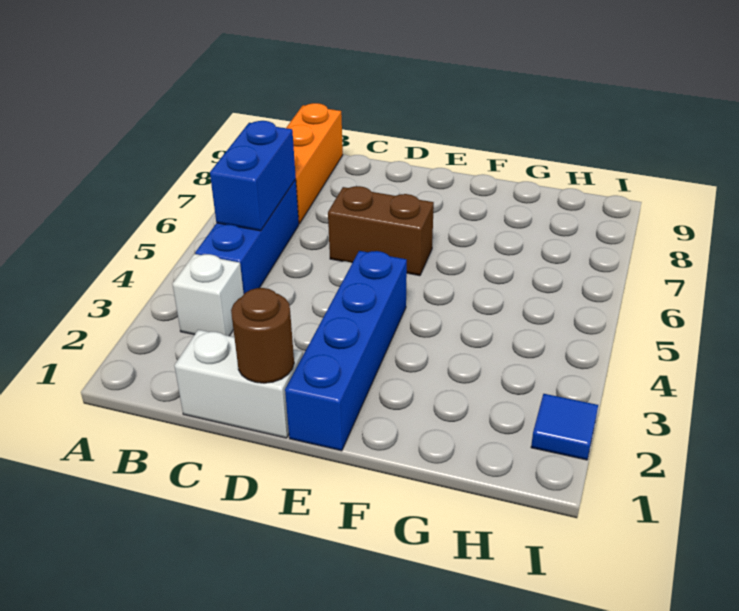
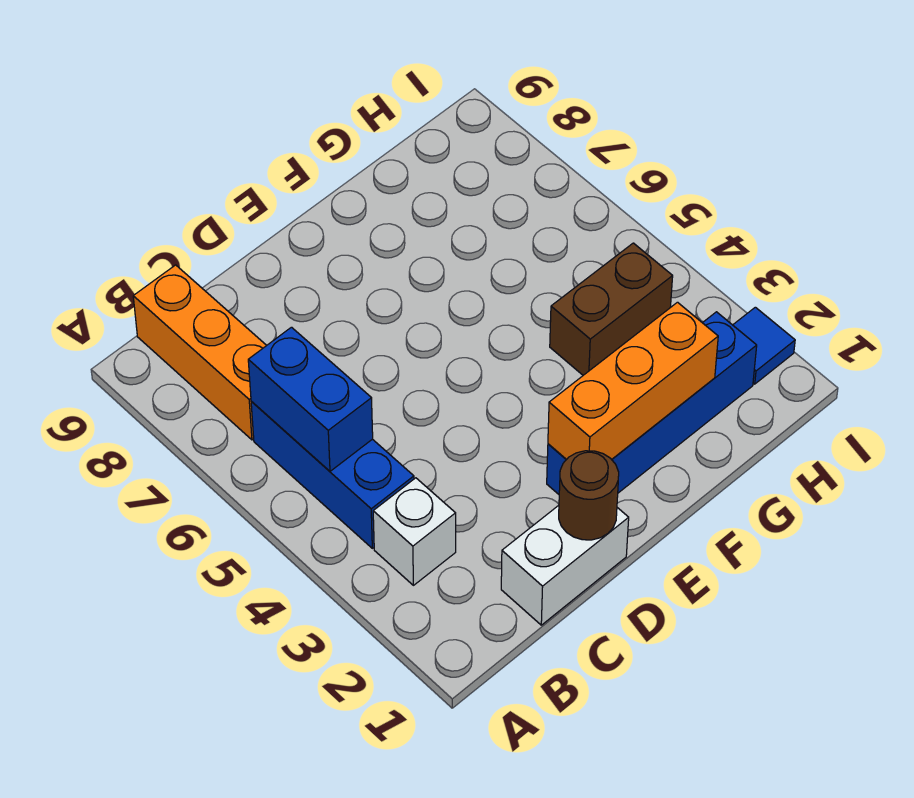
brown brick D6:E6 level 1 -> brown brick G4:H4 level 1
blue brick E1:E4 level 1 -> blue brick E2:H2 level 1
none -> orange brick E2:G2 level 2

